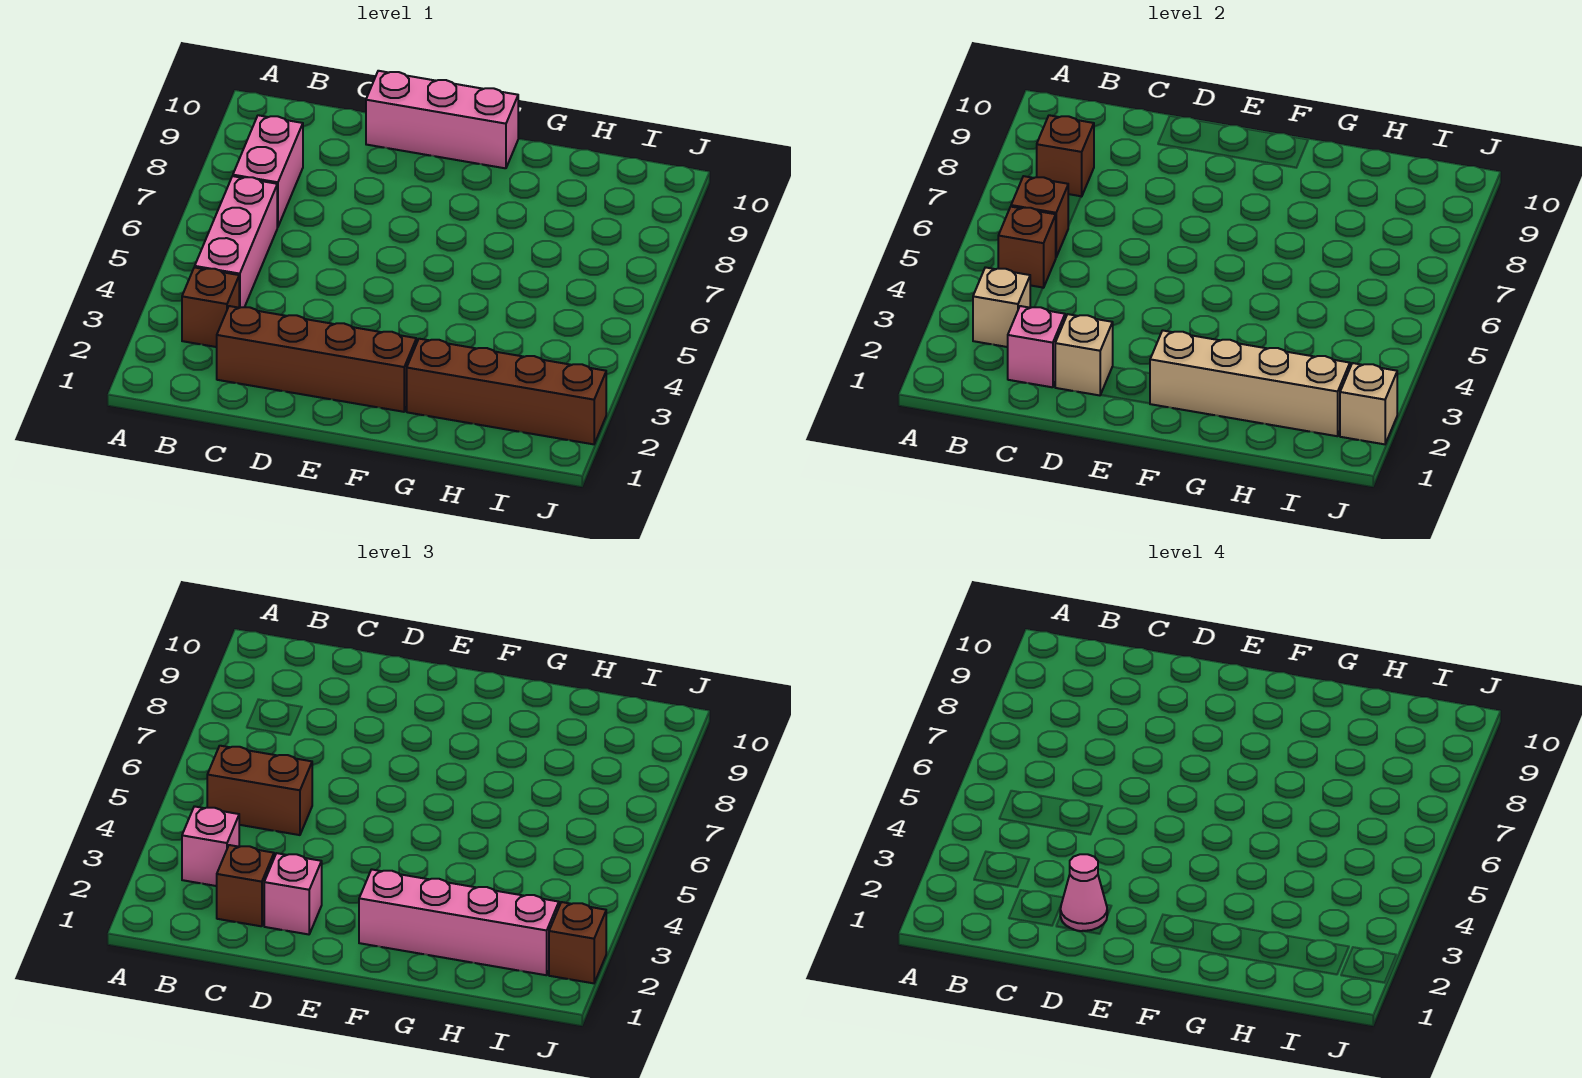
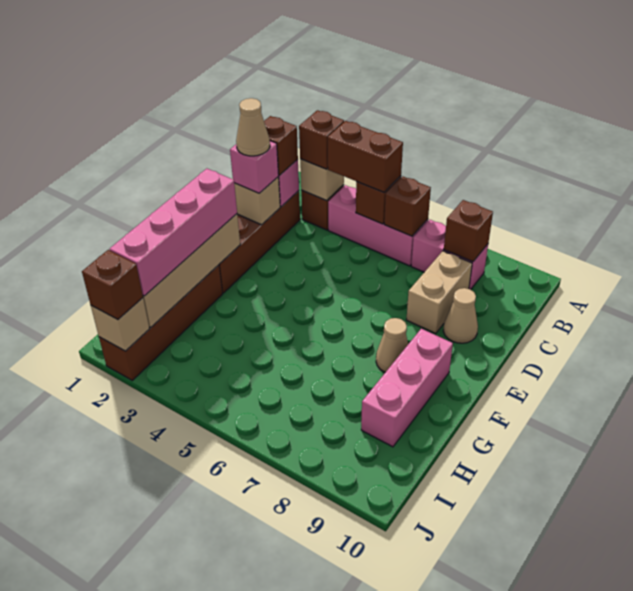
pink brick B3 level 3 -> brown brick B3 level 3
brown brick B5:C5 level 3 -> brown brick B4:B5 level 3
none -> tan brick C8:D8 level 1
pink cone D2 level 4 -> tan cone D2 level 4
none -> tan cone D9 level 1
pink brick D10:F10 level 1 -> pink brick F9:H9 level 1
none -> tan cone F8 level 1

